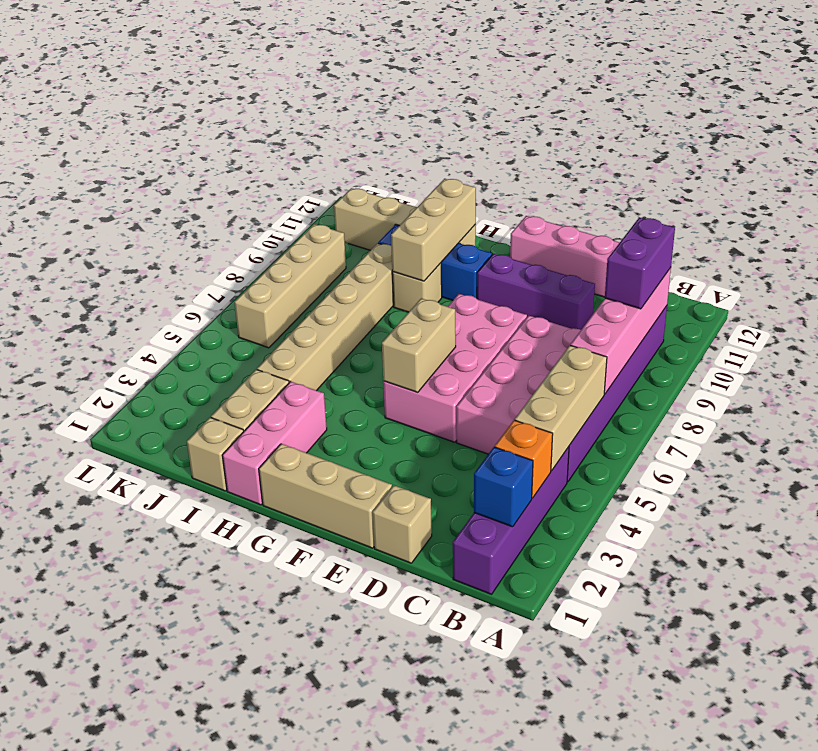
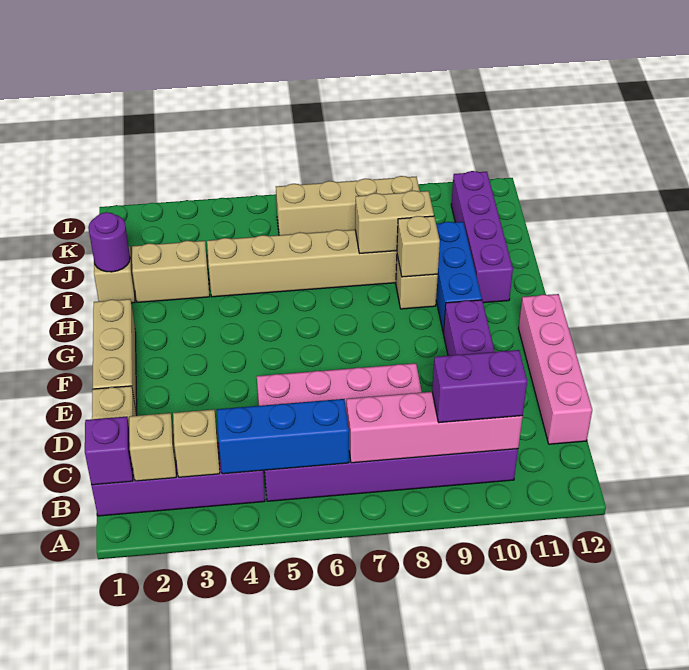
none -> purple brick B1 level 2
blue brick B2 level 2 -> tan brick B2 level 2
orange brick B3 level 2 -> tan brick B3 level 2
tan brick B4:B6 level 2 -> blue brick B4:B6 level 2
pink brick E5:F8 level 1 -> none
tan brick F5:F6 level 2 -> tan brick I8:I9 level 2
pink brick H1:H3 level 1 -> none
tan brick H9:H11 level 2 -> tan brick H9 level 2
tan brick H11:K11 level 1 -> purple brick H11:K11 level 1
none -> purple round brick I1 level 2

